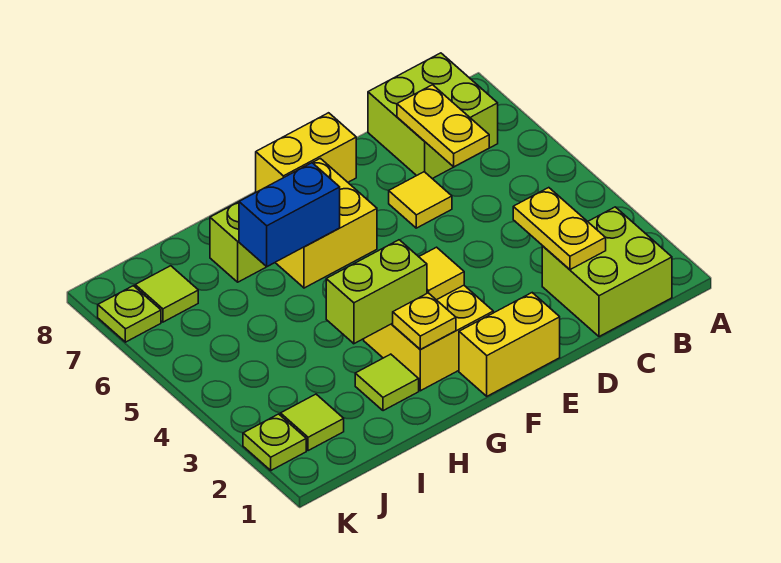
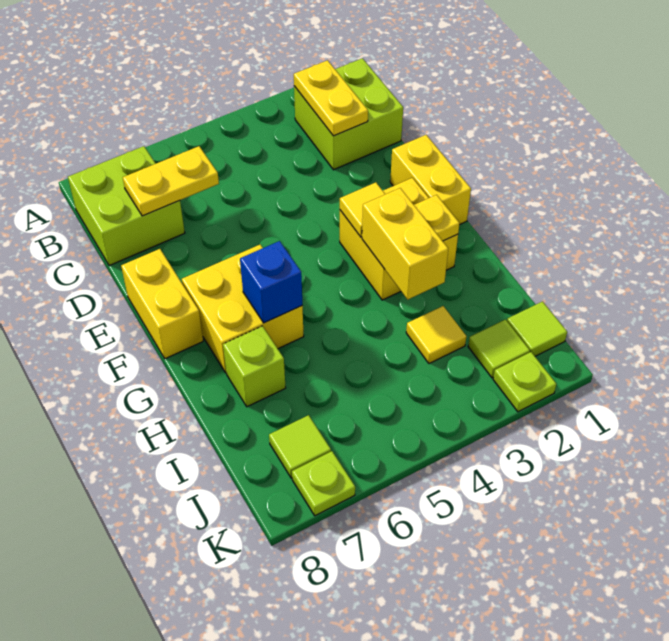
yellow plate C2:C3 level 2 -> yellow plate B2:C2 level 2
yellow tile D6 level 1 -> yellow tile I3 level 1
lime brick G3:H3 level 2 -> yellow brick G3:H3 level 2
blue brick G6:H6 level 2 -> blue brick G6 level 2
lime tile H2 level 1 -> lime tile J1 level 1

